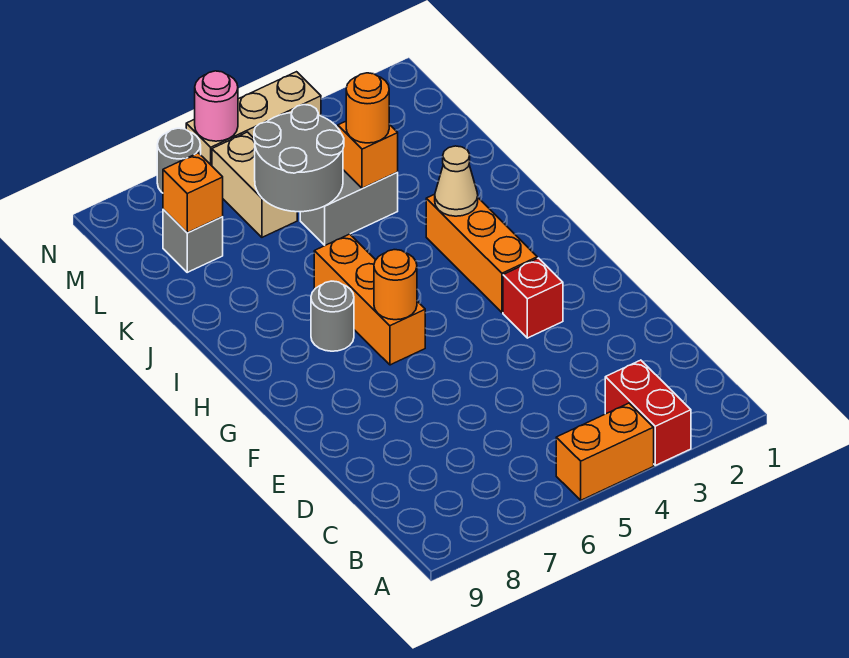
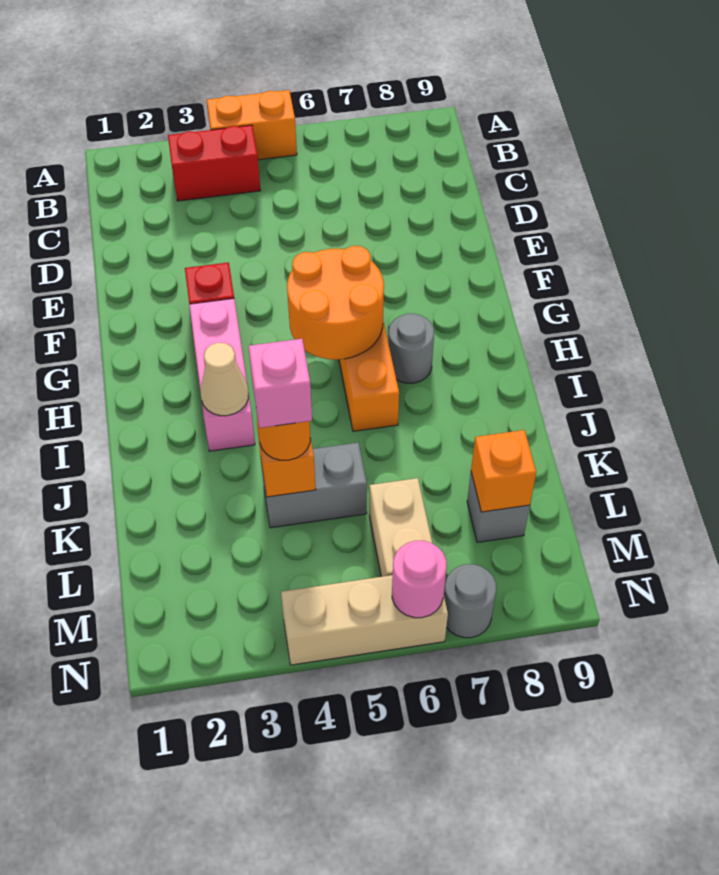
red brick A3:B3 level 1 -> red brick B3:B4 level 1
orange brick G3:I3 level 1 -> pink brick G3:I3 level 1
orange round brick G6 level 2 -> orange round brick G5:H6 level 2
none -> pink brick K4 level 4
grey round brick K5:L6 level 2 -> none

